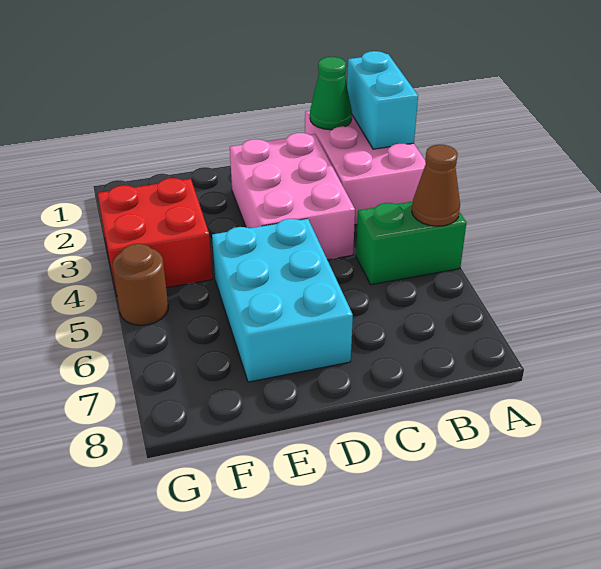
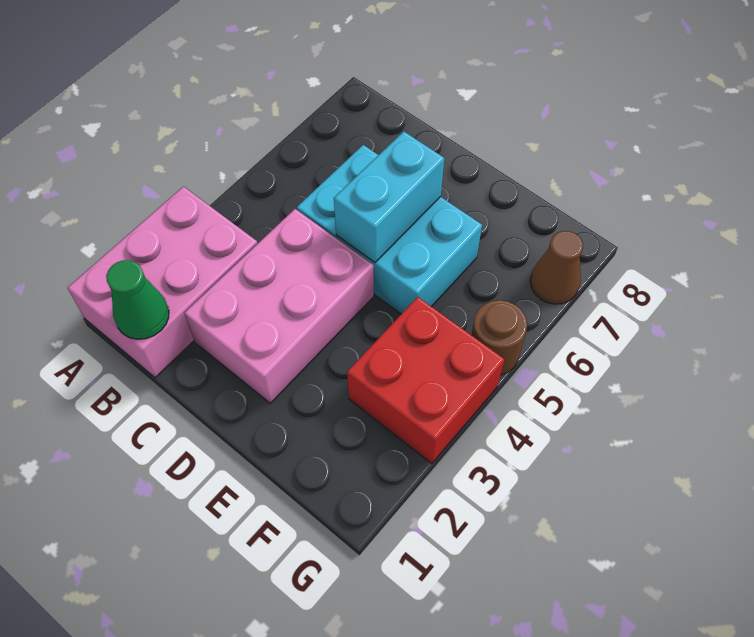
cyan brick A1:A2 level 2 -> cyan brick D5:D6 level 2
green brick A5:B5 level 1 -> none
brown cone A5 level 2 -> brown cone G7 level 1
cyan brick D5:E7 level 1 -> cyan brick C5:E6 level 1

